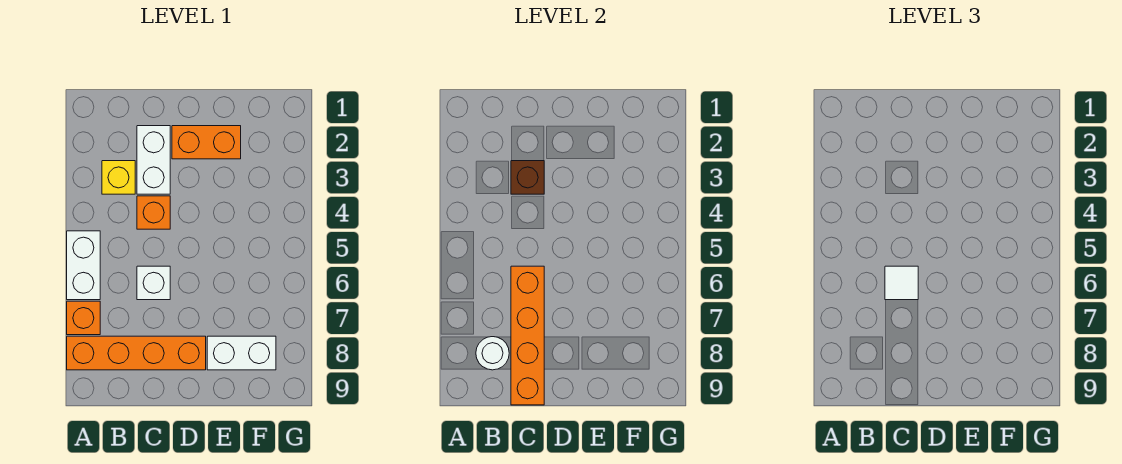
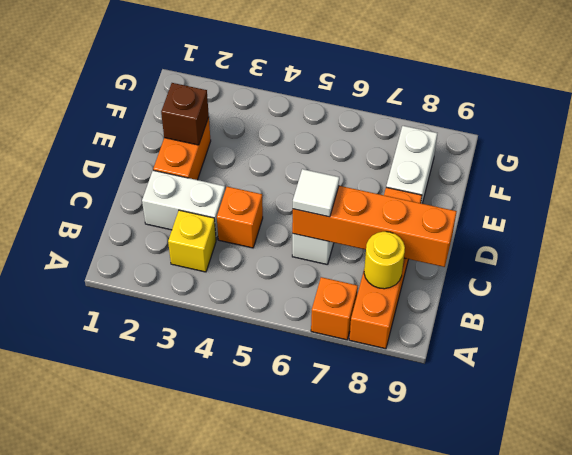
white brick A5:A6 level 1 -> none
white round brick B8 level 2 -> yellow round brick B8 level 2
brown brick C3 level 2 -> brown brick E2 level 2

